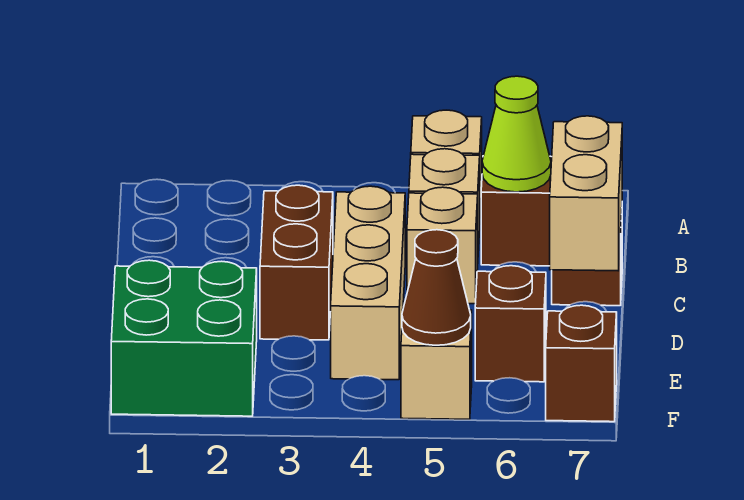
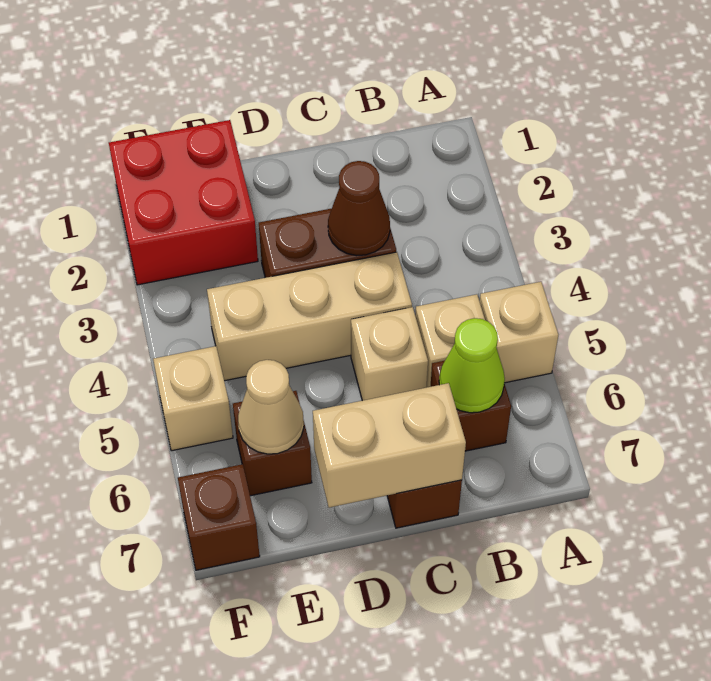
green brick E1:F2 level 1 -> red brick E1:F2 level 1
none -> tan cone E6 level 2
brown cone F5 level 2 -> brown cone C3 level 2

